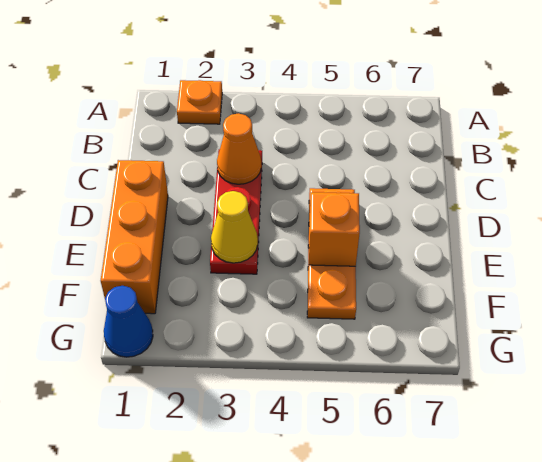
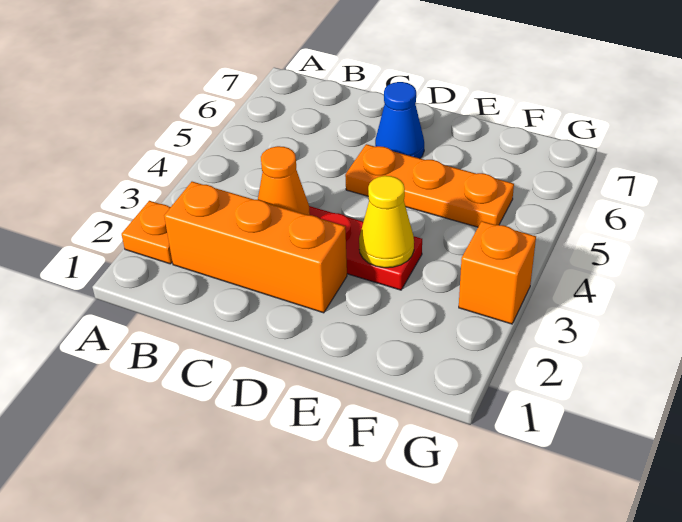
orange brick D1:F1 level 1 -> orange brick B2:D2 level 1
orange brick E5 level 2 -> orange brick G3 level 1
blue cone G1 level 1 -> blue cone D6 level 1

